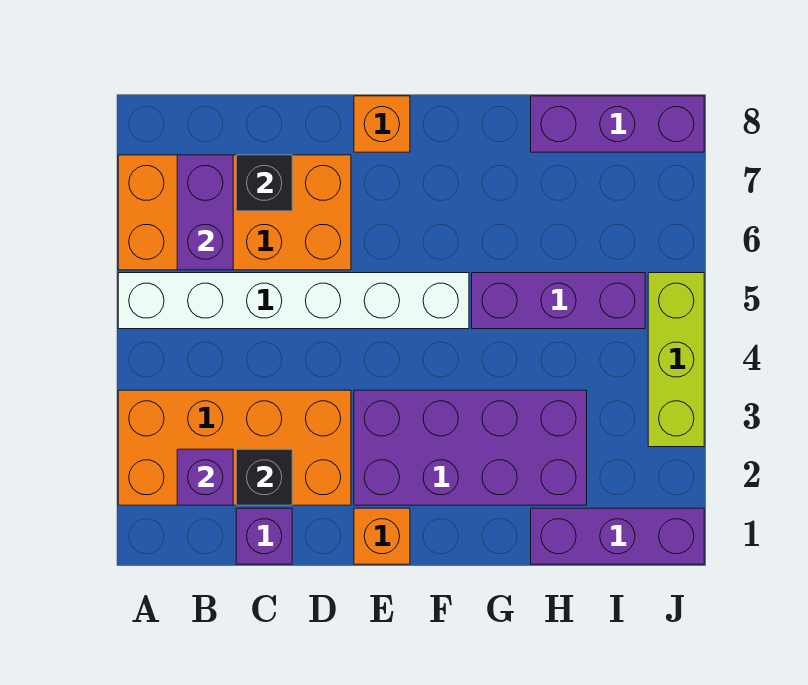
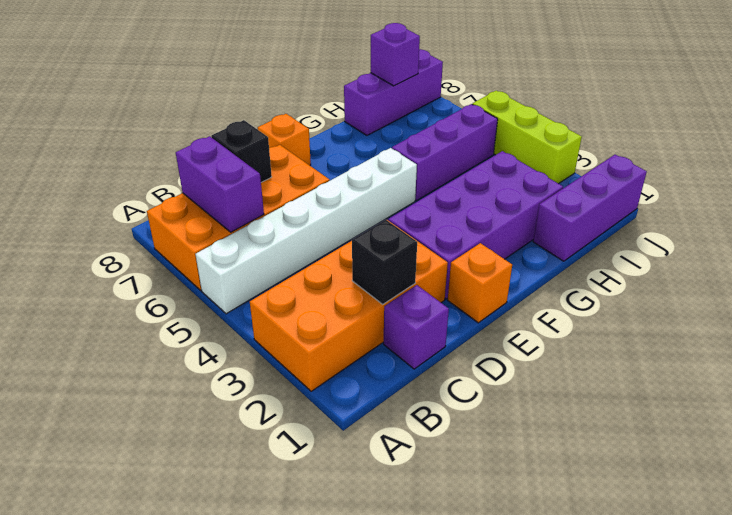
purple brick B2 level 2 -> purple brick I8 level 2

